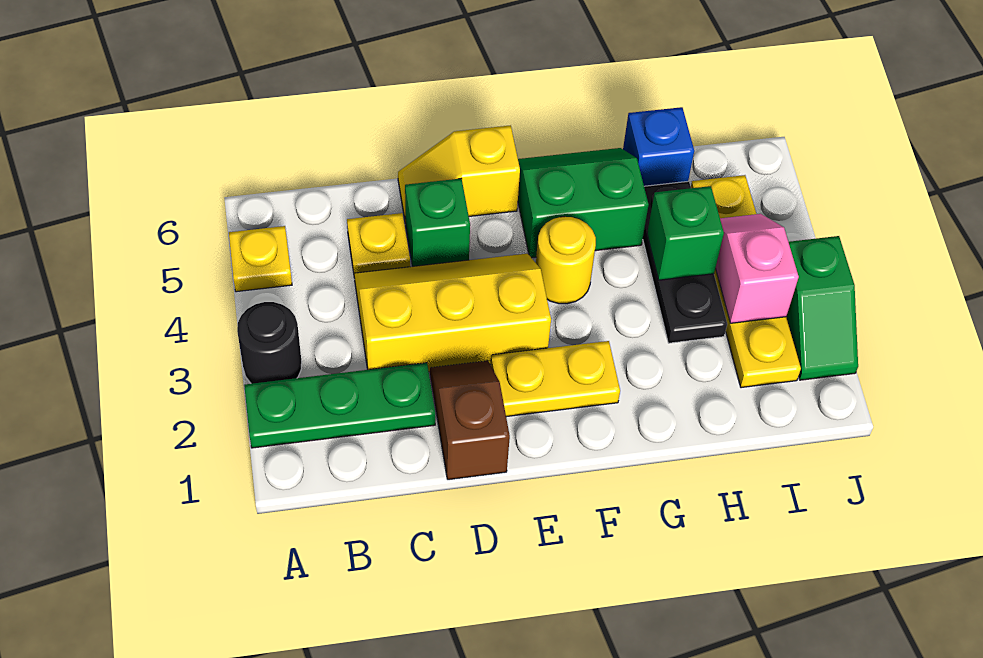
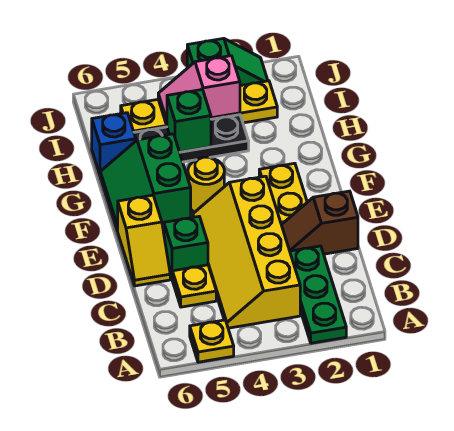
black round brick A3 level 1 -> none
yellow slope C3:E4 level 1 top 3 -> yellow slope B3:E4 level 1 top 3

